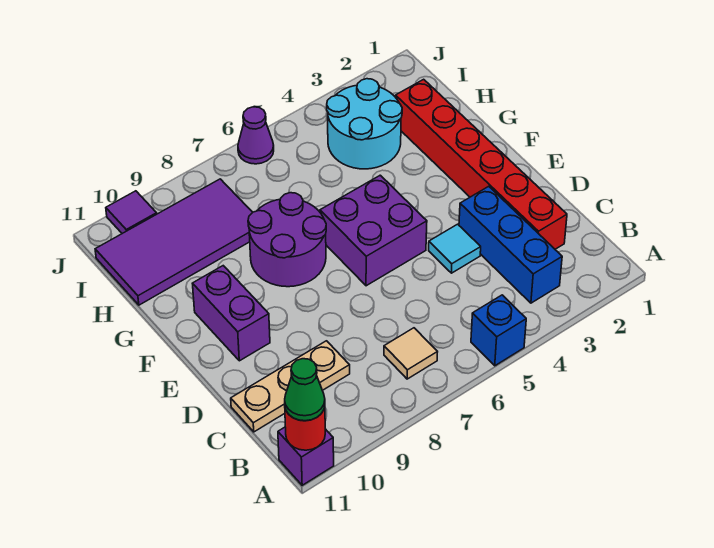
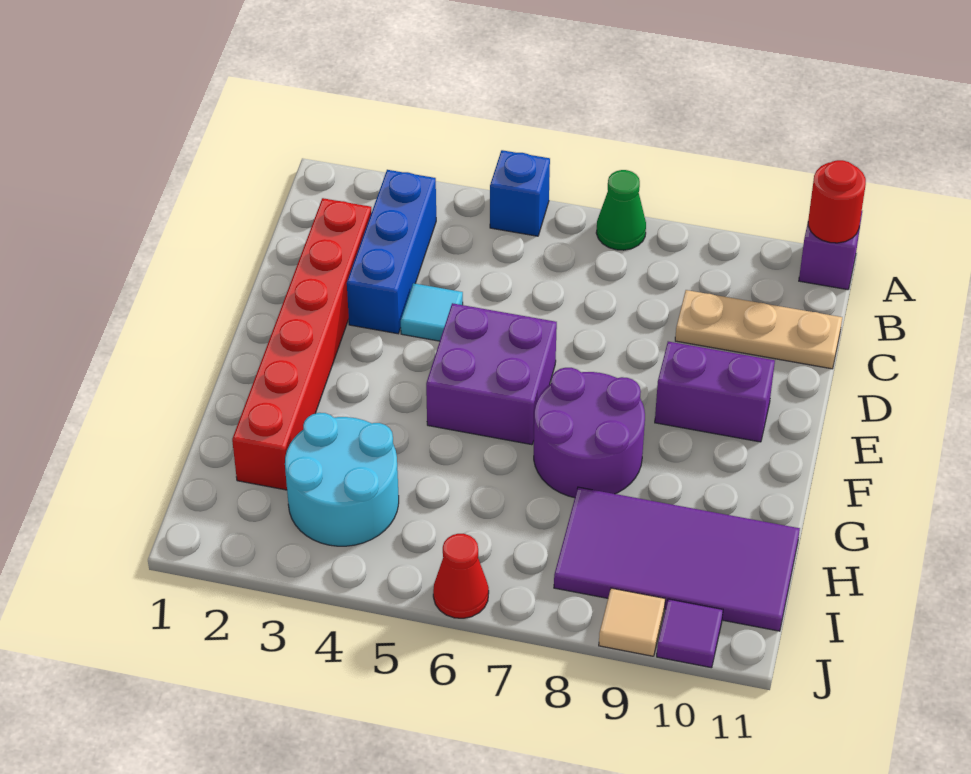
green cone A11 level 3 -> green cone A7 level 1
tan tile B7 level 1 -> tan tile J9 level 1
purple brick E10:F10 level 1 -> purple brick E9:E10 level 1
purple cone J6 level 1 -> red cone J6 level 1

